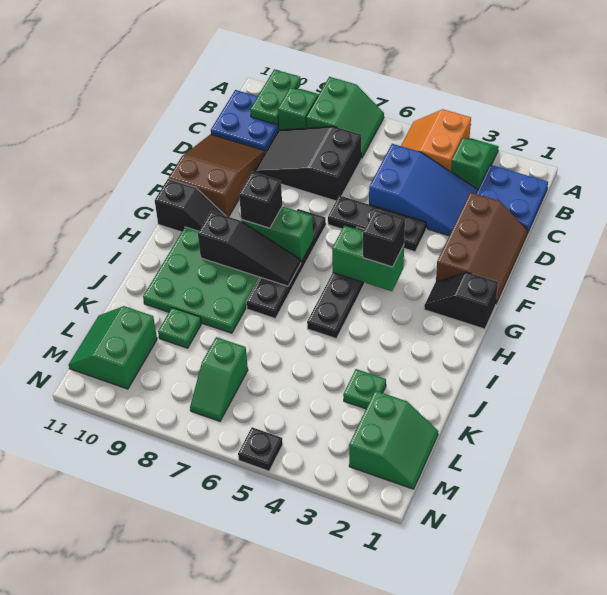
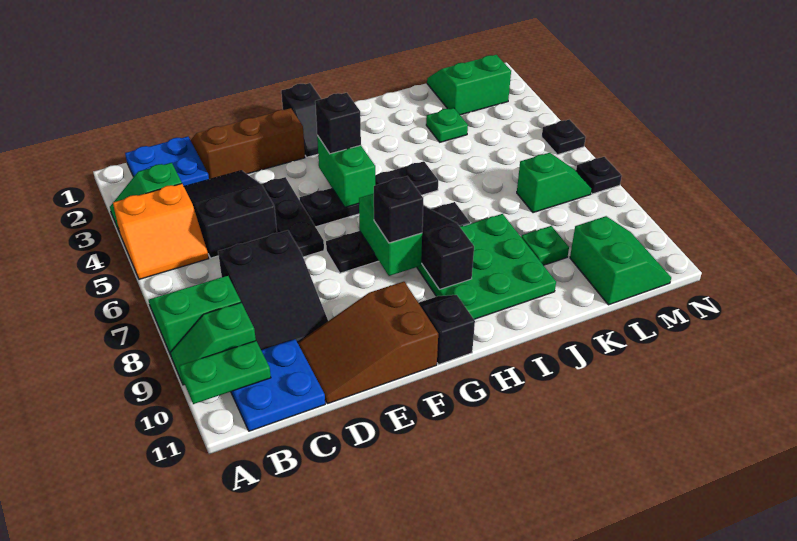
blue slope C3:D5 level 1 top 5 -> black slope C3:D5 level 1 top 5
green slope L10:M11 level 1 top 10 -> green slope L10:M11 level 1 top L
none -> black plate N7 level 1

